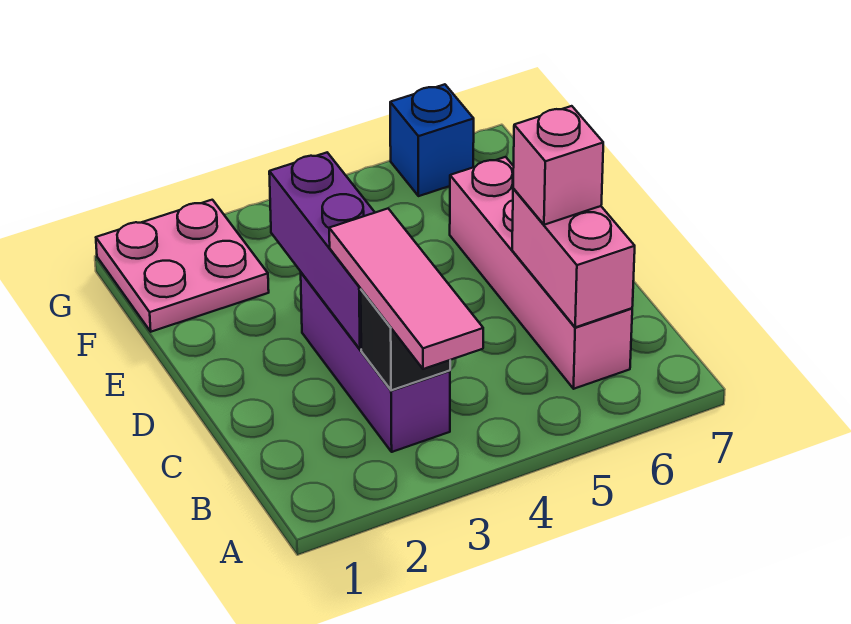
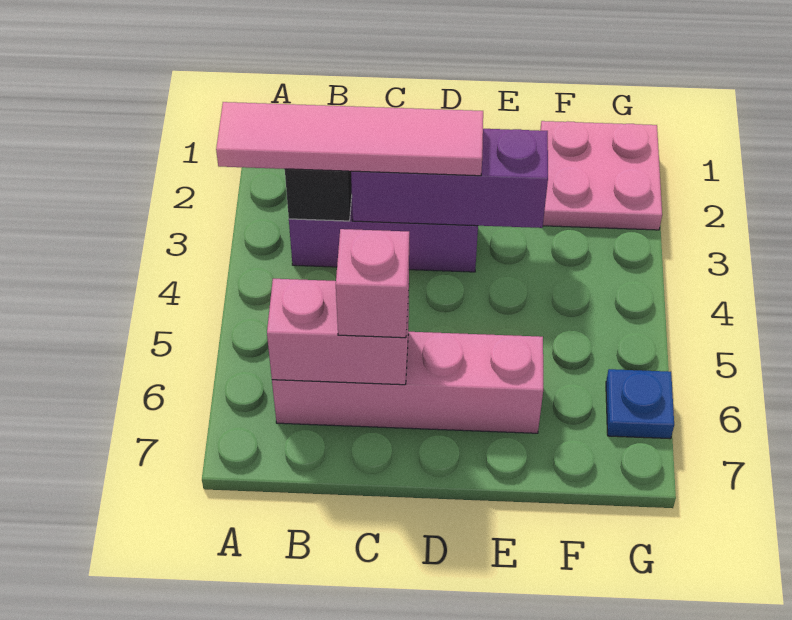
pink tile A3:C3 level 3 -> pink tile A3:D3 level 3
blue brick G6 level 1 -> blue plate G6 level 1

